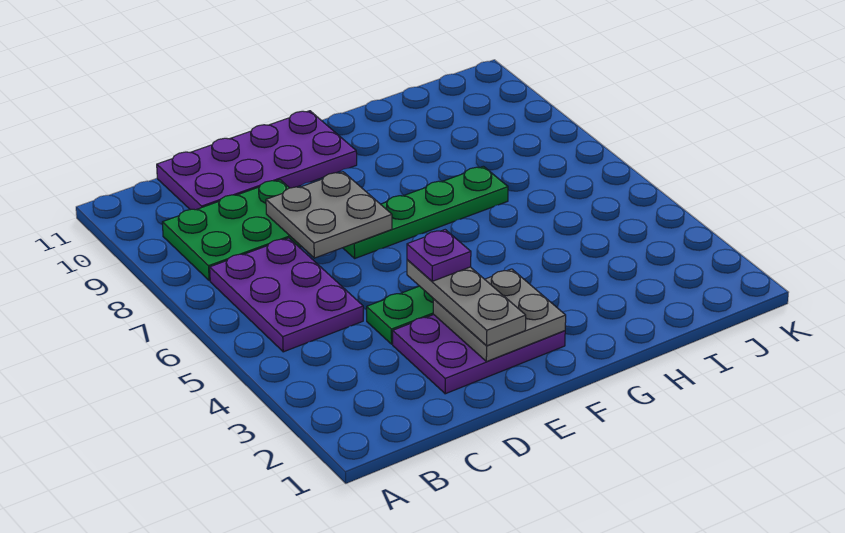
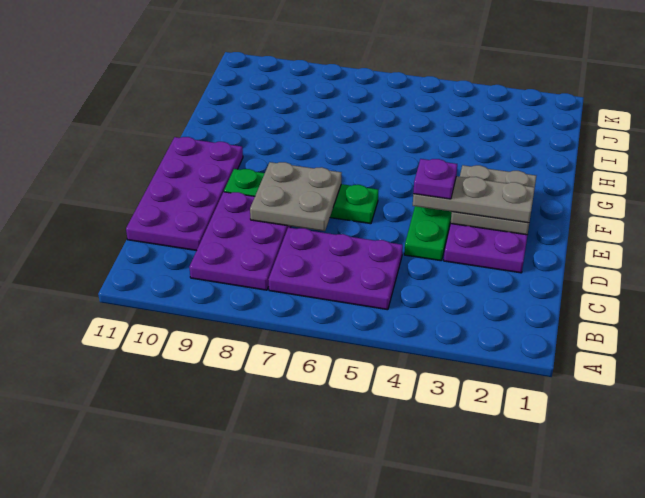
green plate B8:D9 level 1 -> purple plate B8:D9 level 1
green plate E7:H7 level 1 -> green plate E6:E9 level 1

